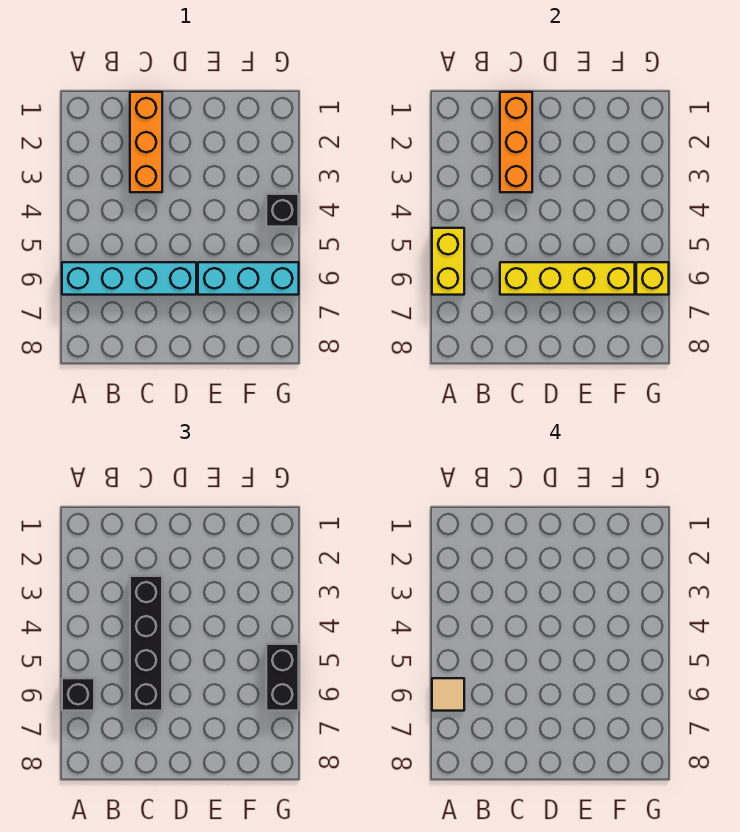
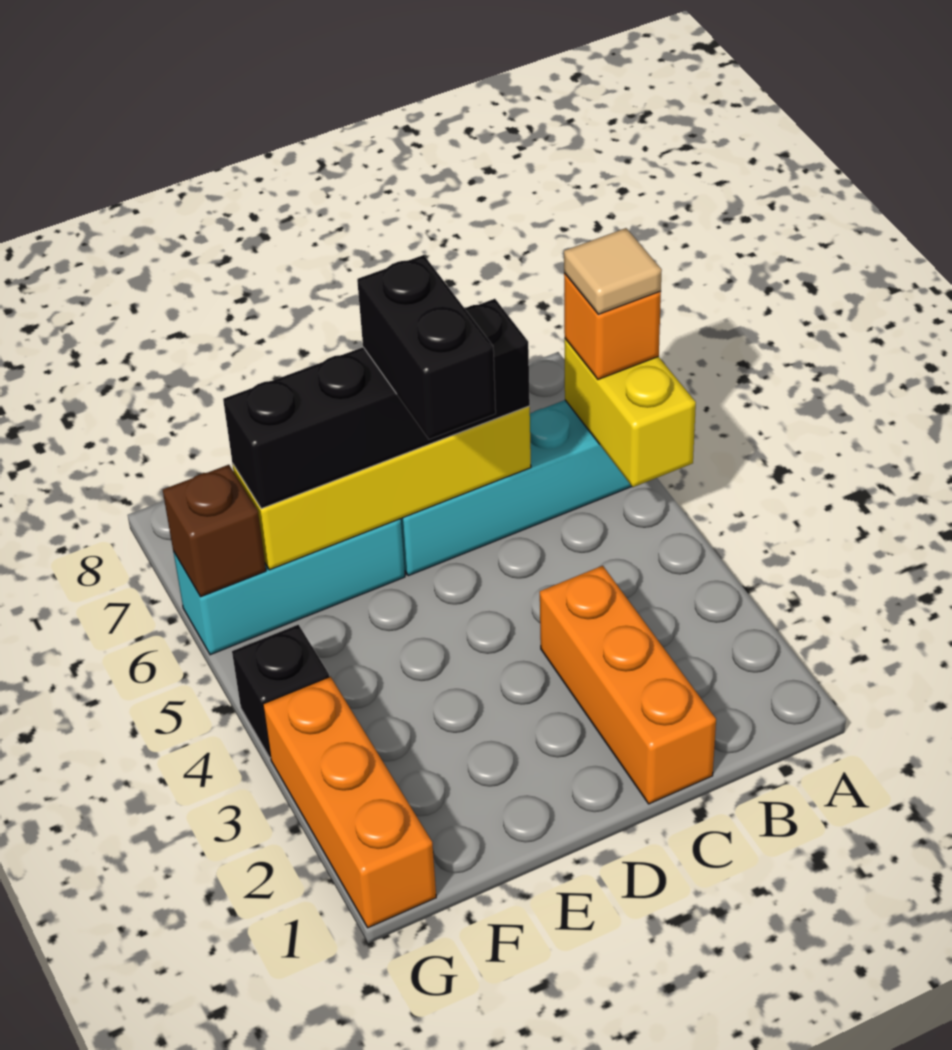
black brick A6 level 3 -> orange brick A6 level 3
orange brick C1:C3 level 2 -> orange brick G1:G3 level 1
black brick C3:C6 level 3 -> black brick C6:F6 level 3
black brick G5:G6 level 3 -> black brick D5:D6 level 4
yellow brick G6 level 2 -> brown brick G6 level 2

